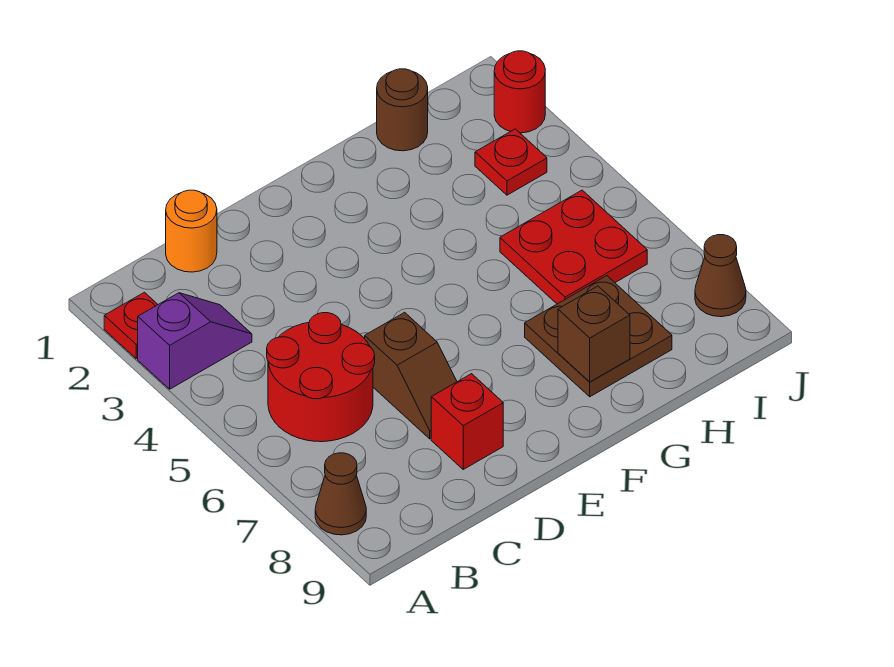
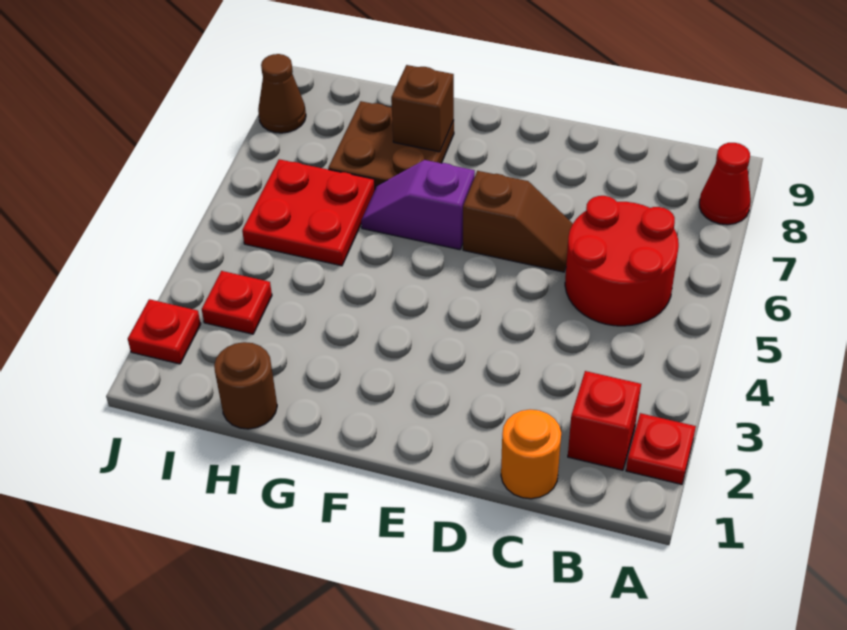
purple slope A3:B3 level 1 top A -> purple slope F6:G6 level 1 top F
brown cone A8 level 1 -> red cone A8 level 1
brown slope D6:D7 level 1 top 6 -> brown slope D6:E6 level 1 top E
red brick D8 level 1 -> red brick B2 level 1
red round brick J2 level 1 -> red plate J2 level 1

